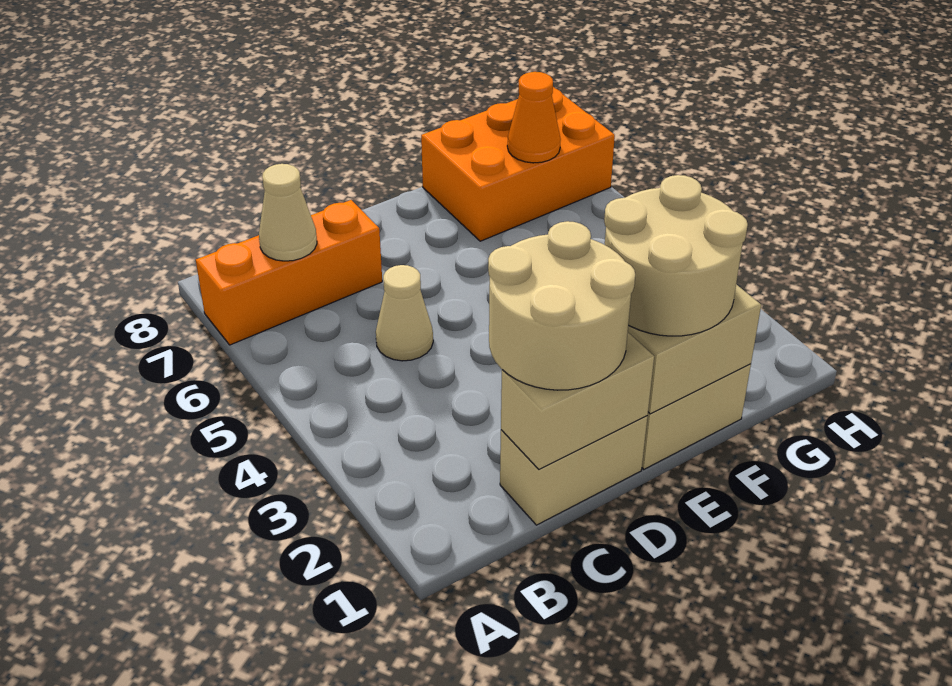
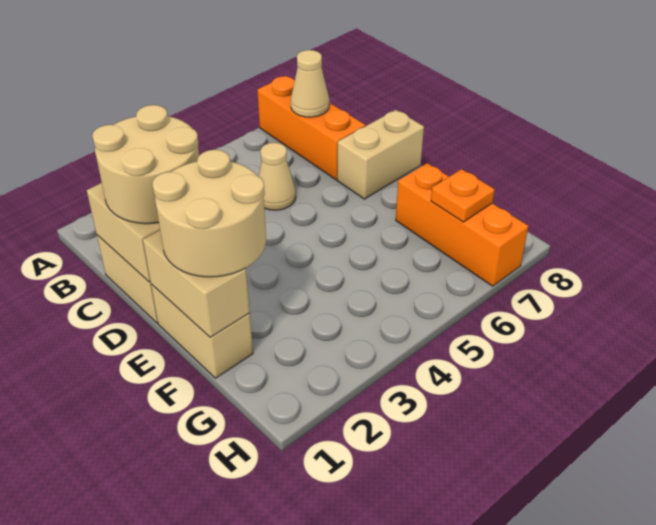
none -> tan brick D7:D8 level 1
orange brick F7:H8 level 1 -> orange brick F7:H7 level 1
orange cone G7 level 2 -> orange plate G7 level 2

